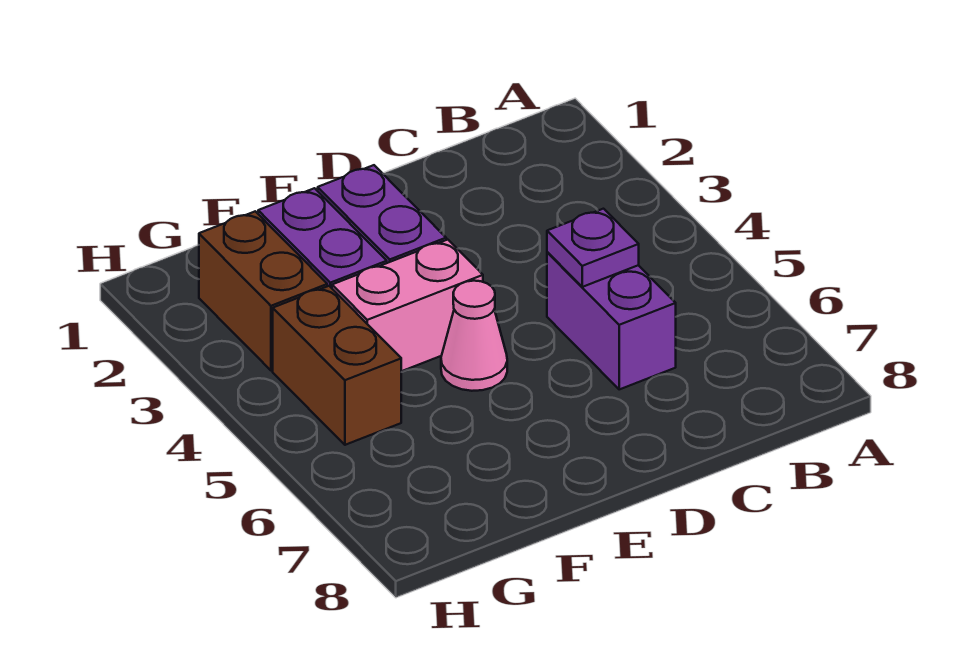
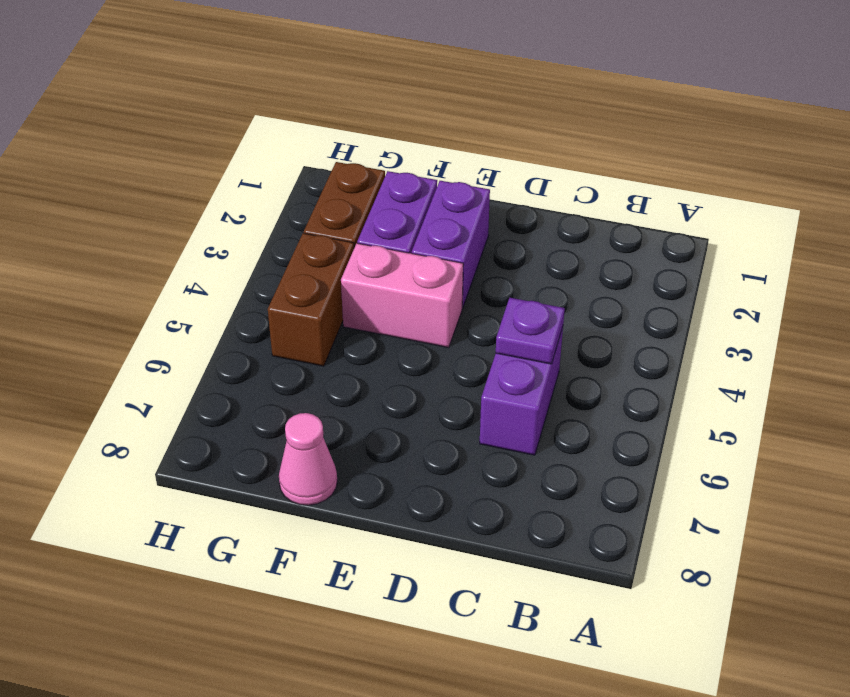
pink cone E5 level 1 -> pink cone F8 level 1

